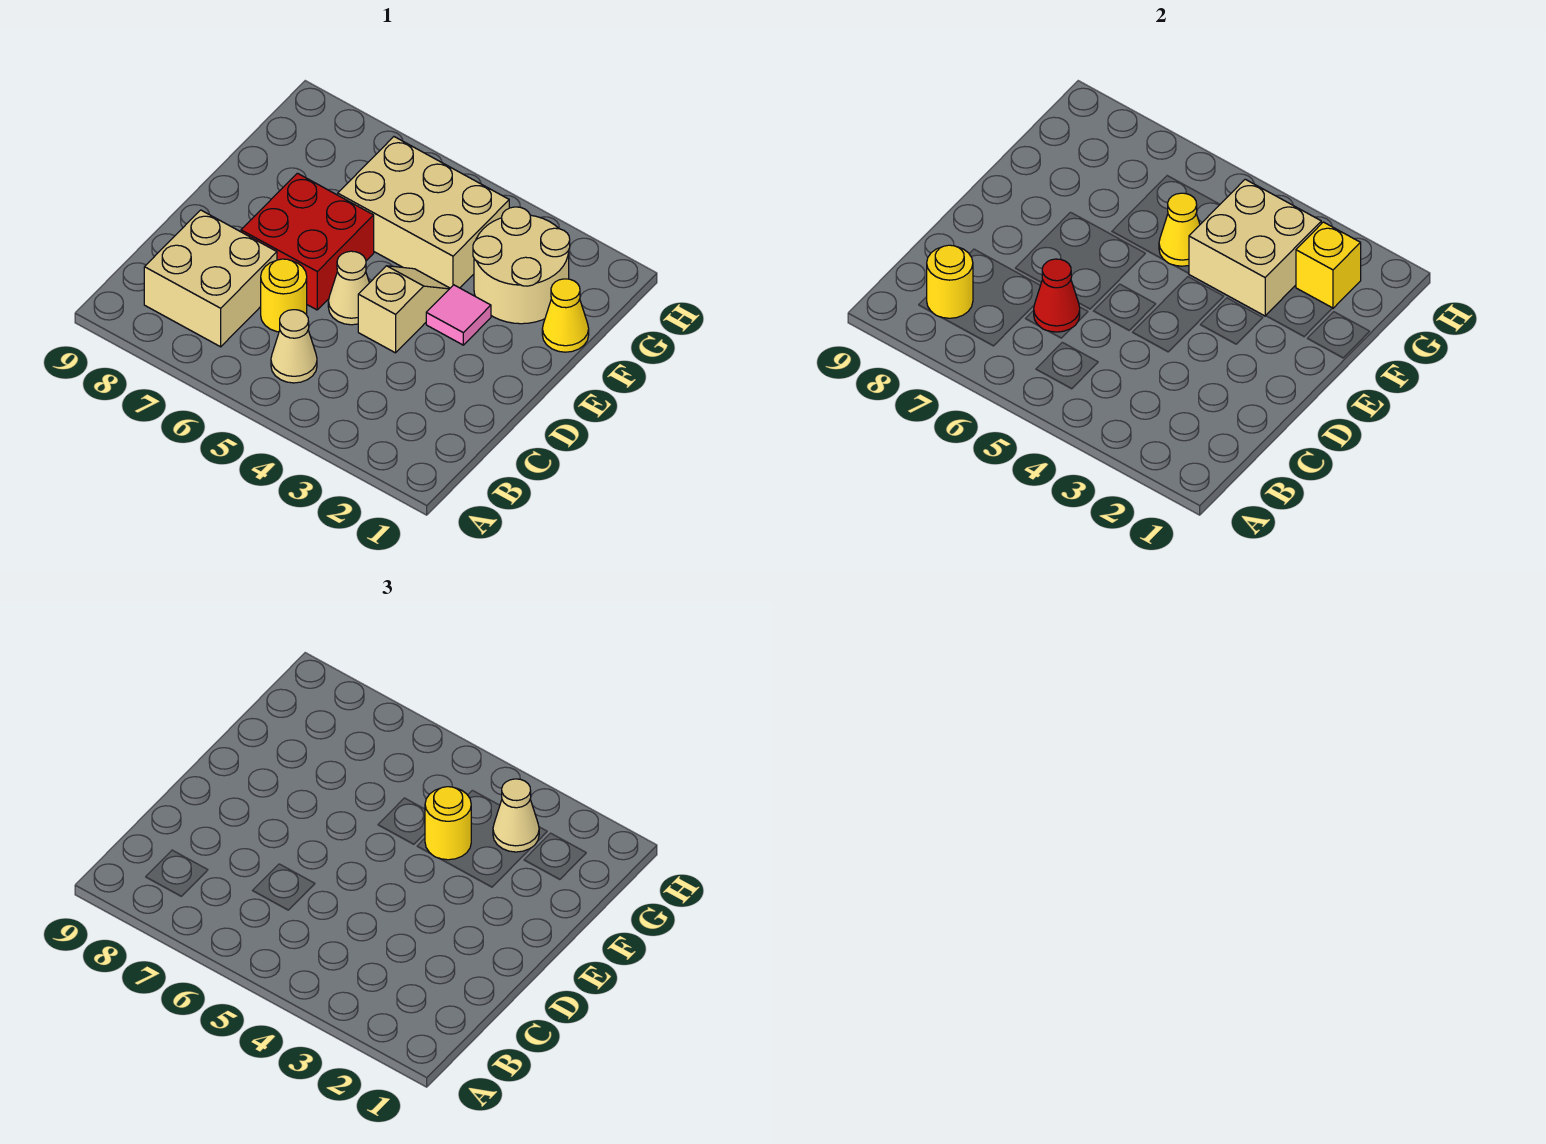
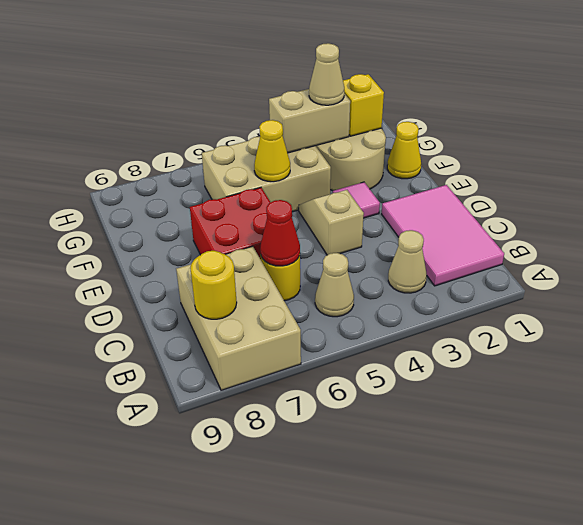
none -> pink tile B1:D2 level 1
tan brick B7:C8 level 1 -> tan brick A7:C8 level 1
tan cone D5 level 1 -> tan cone B3 level 1
tan brick F3:G4 level 2 -> tan brick G3:G4 level 2
yellow round brick F4 level 3 -> none

